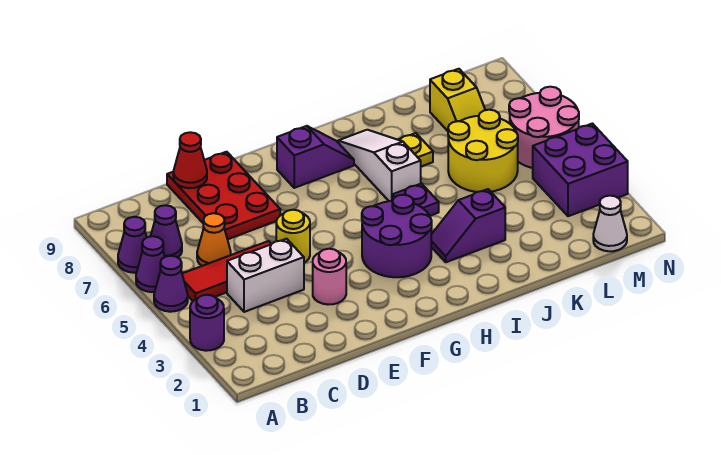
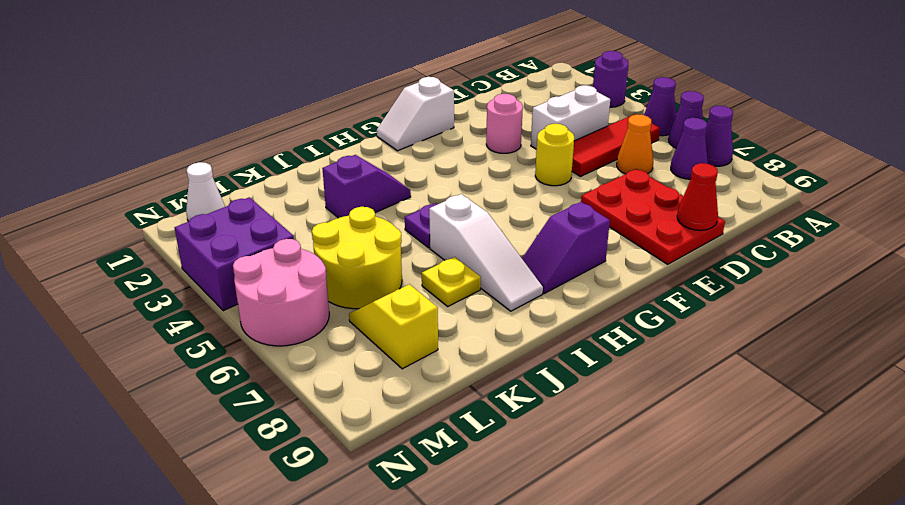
none -> white slope F1:G1 level 1 top F
purple round brick G3:H4 level 1 -> none

